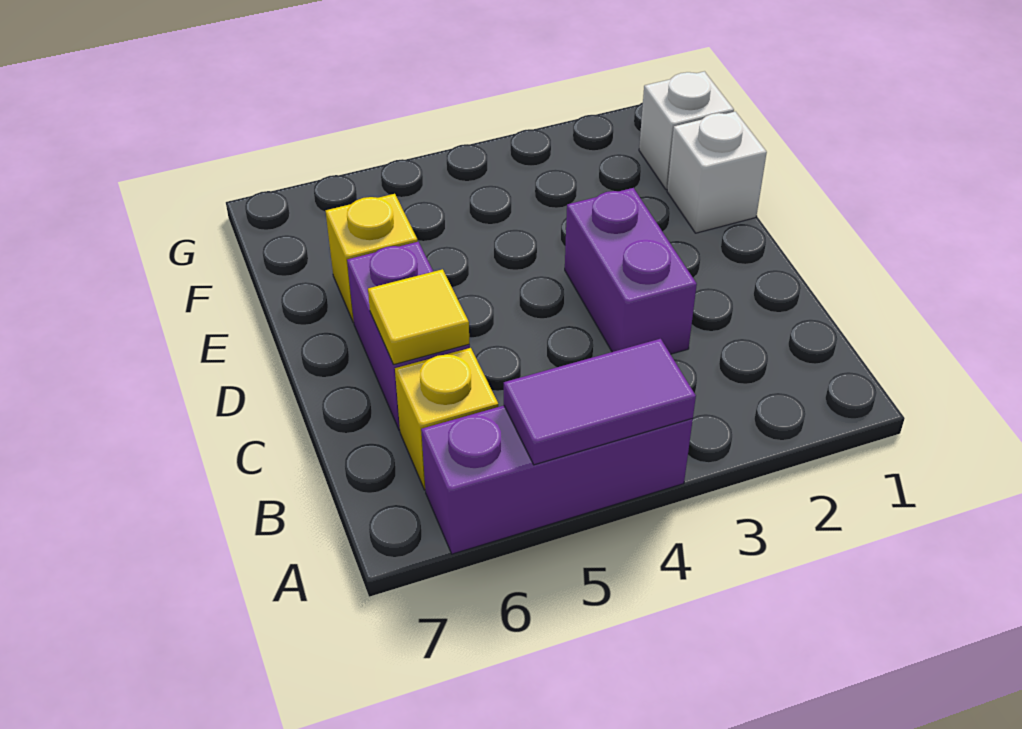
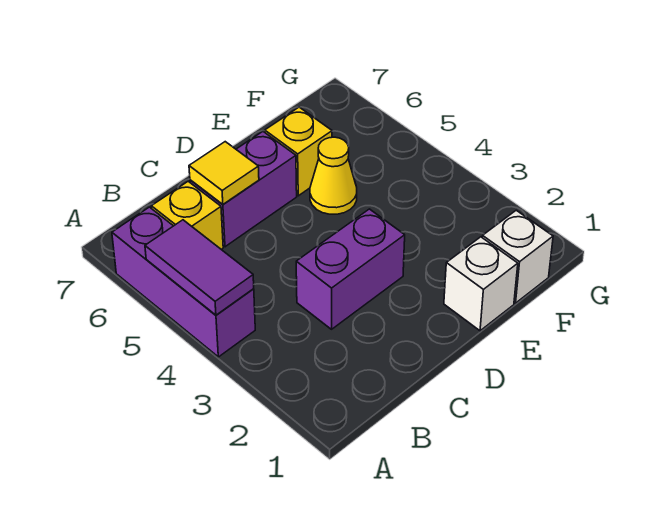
none -> yellow cone E5 level 1

